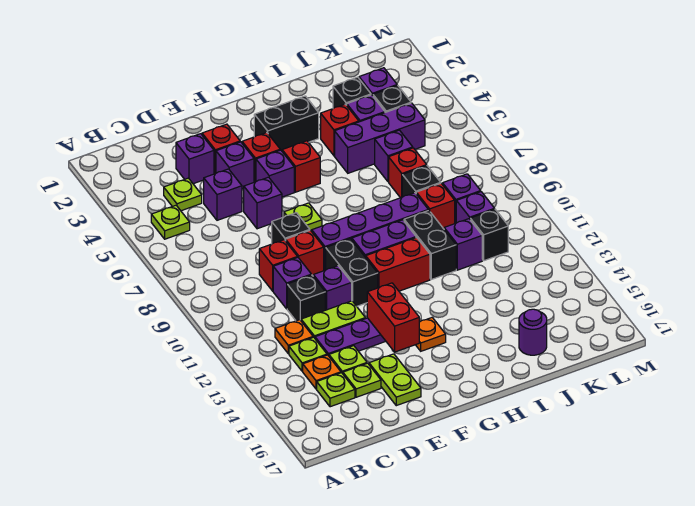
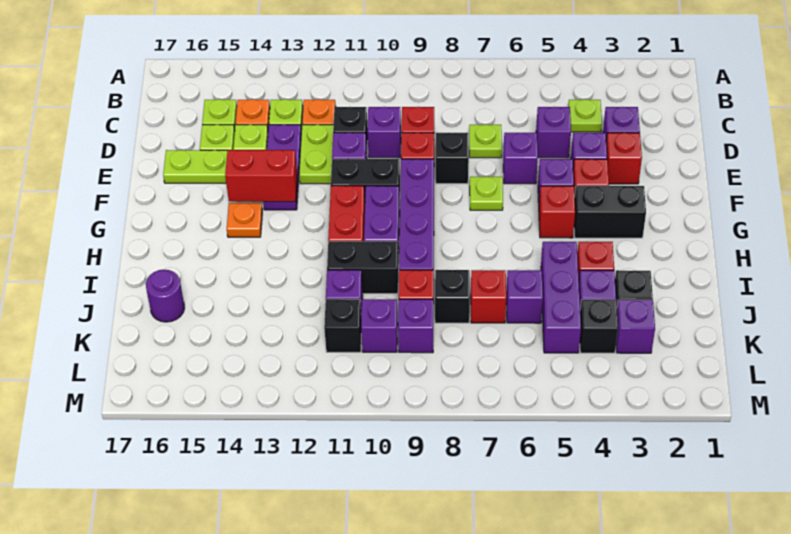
lime plate B5 level 1 -> lime plate D7 level 1
black brick G3:H3 level 1 -> black brick G3:G4 level 1

